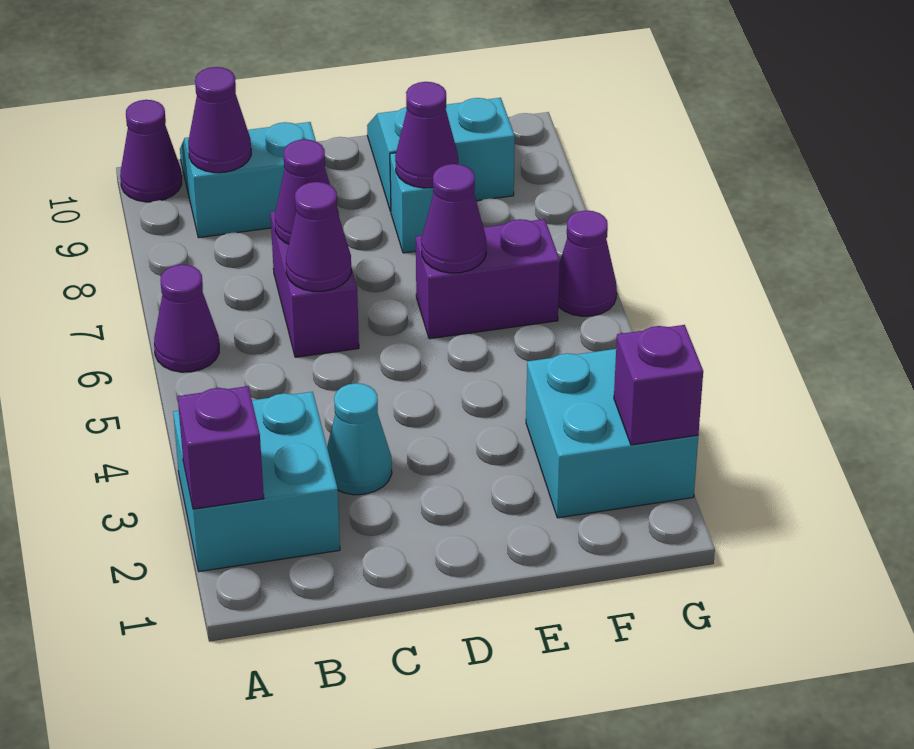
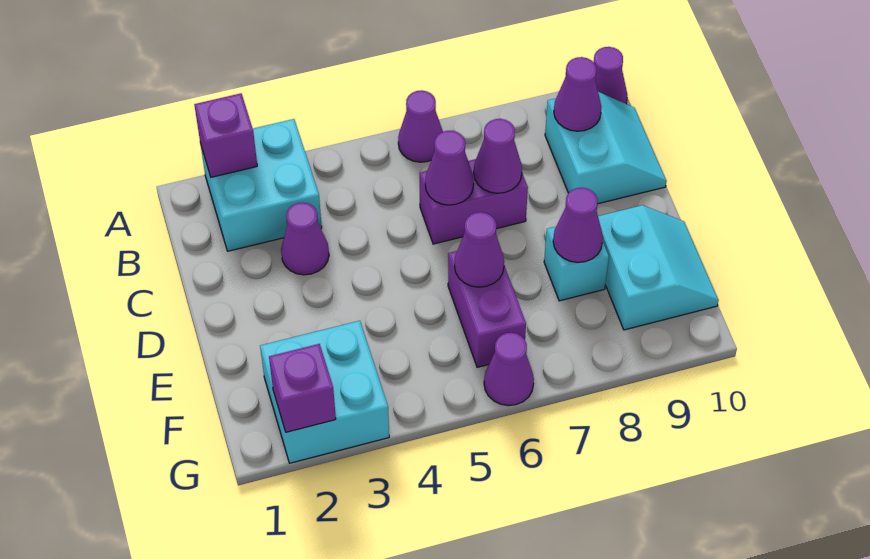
cyan cone C3 level 1 -> purple cone C3 level 1

